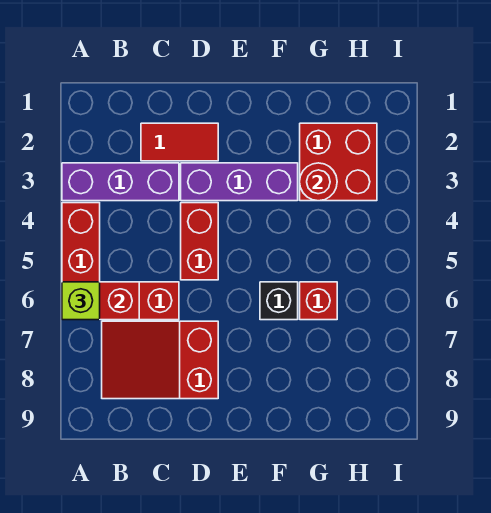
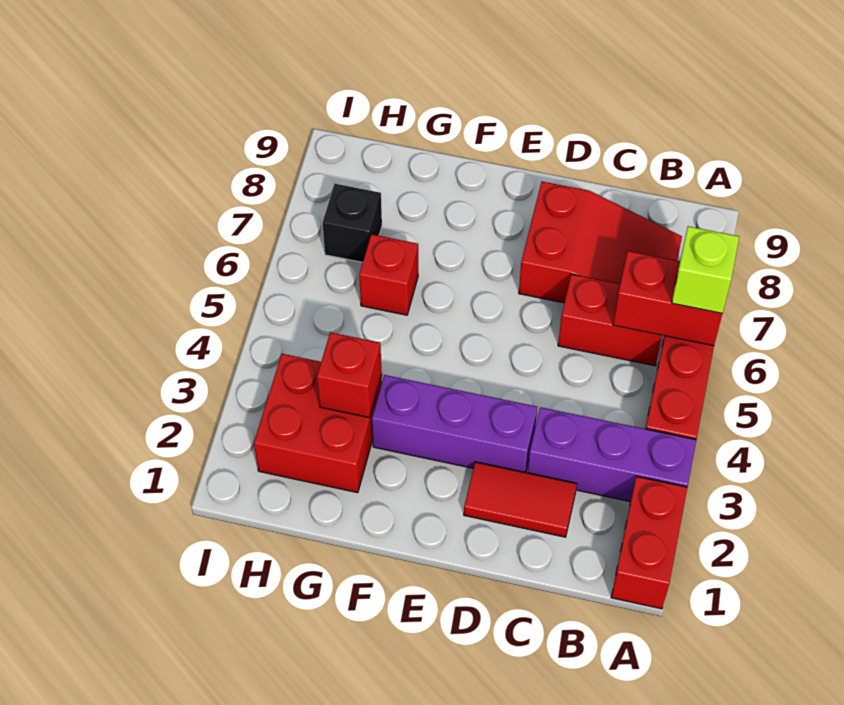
red brick D4:D5 level 1 -> red brick A1:A2 level 1
black brick F6 level 1 -> black brick H7 level 1
red round brick G3 level 2 -> red brick G3 level 2

